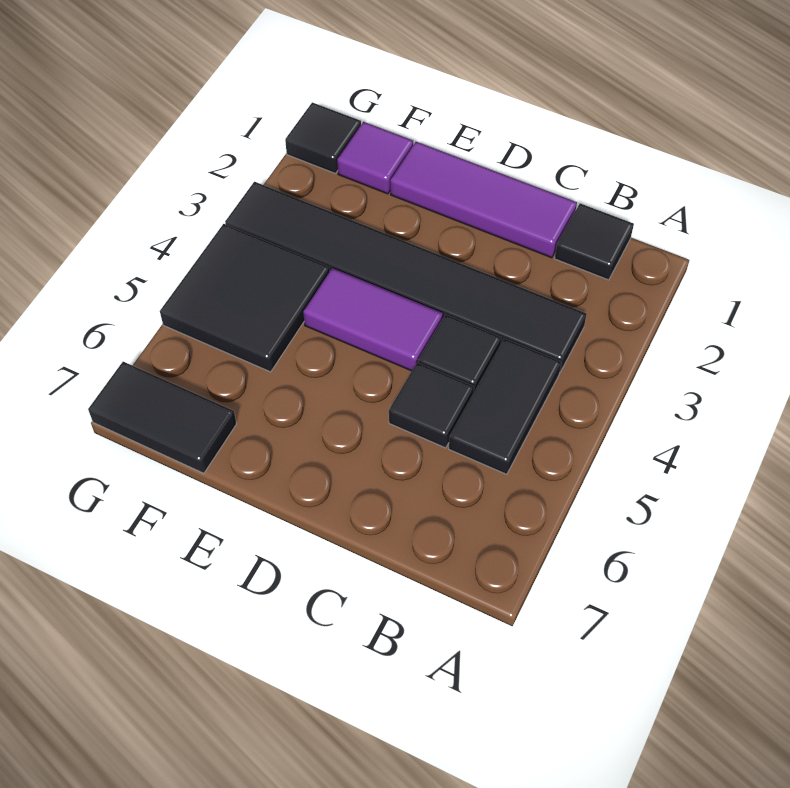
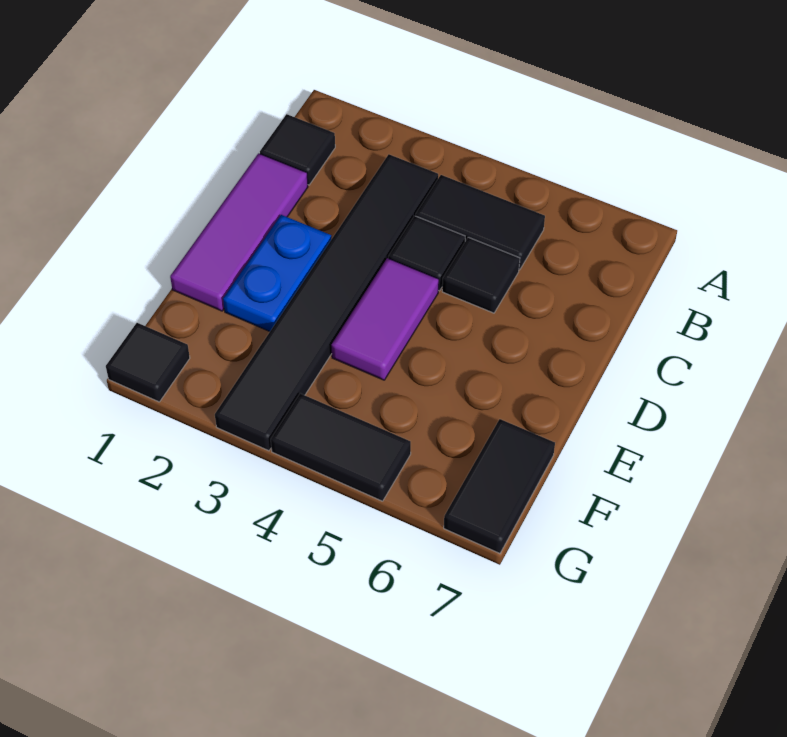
none -> blue plate D2:E2 level 1
purple tile F1 level 1 -> none
black tile F4:G5 level 1 -> black tile G4:G5 level 1

